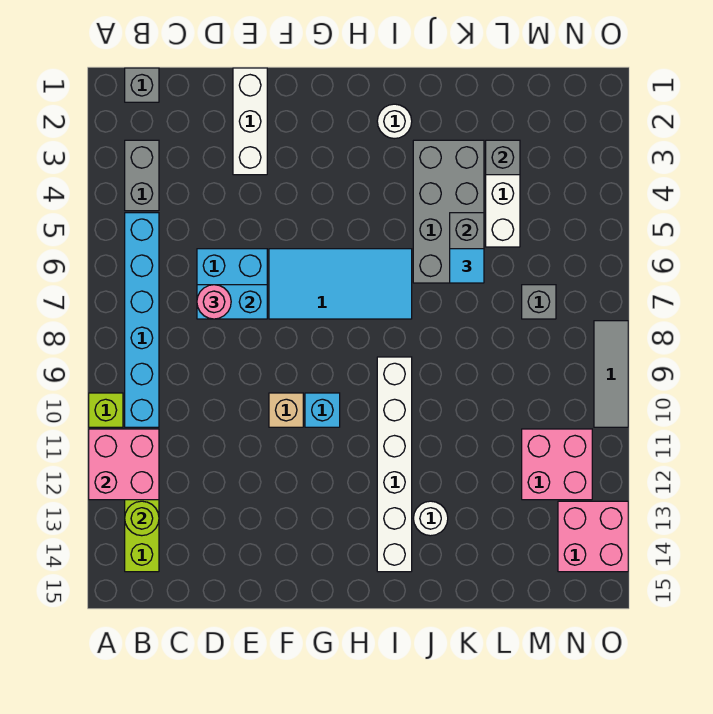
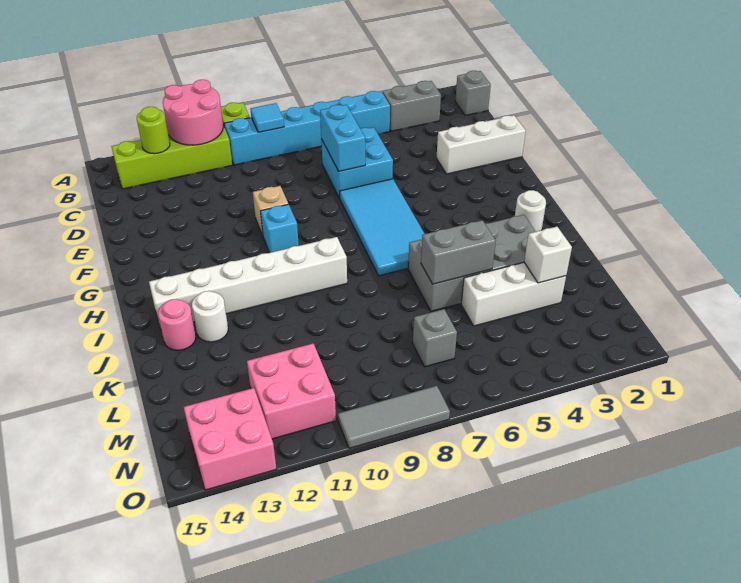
pink brick A11:B12 level 2 -> pink round brick A11:B12 level 2
pink round brick D7 level 3 -> pink round brick J14 level 1
cyan tile K6 level 3 -> cyan tile B9 level 2
grey brick L3 level 2 -> white brick L3 level 2

